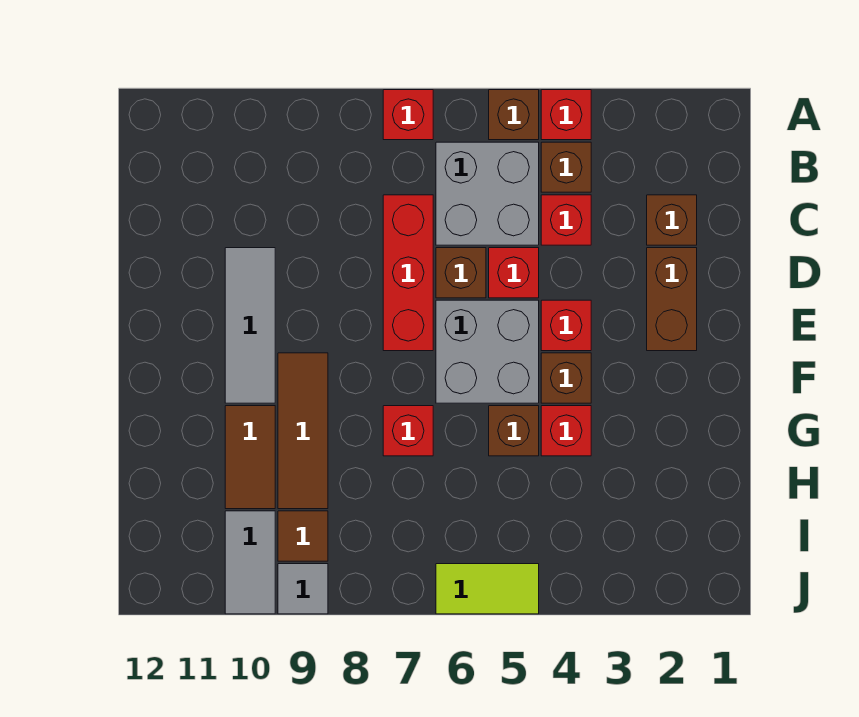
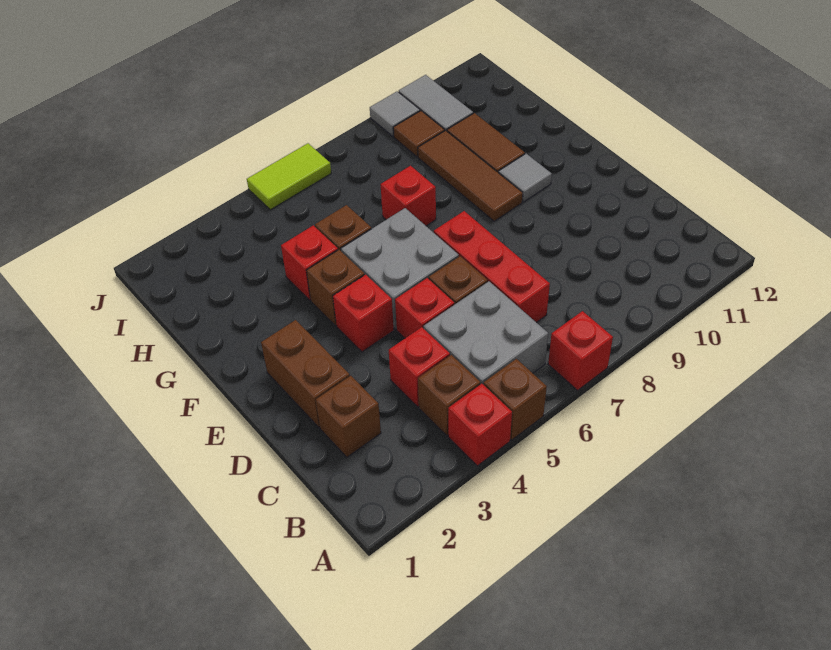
grey tile D10:F10 level 1 -> grey tile F10 level 1

